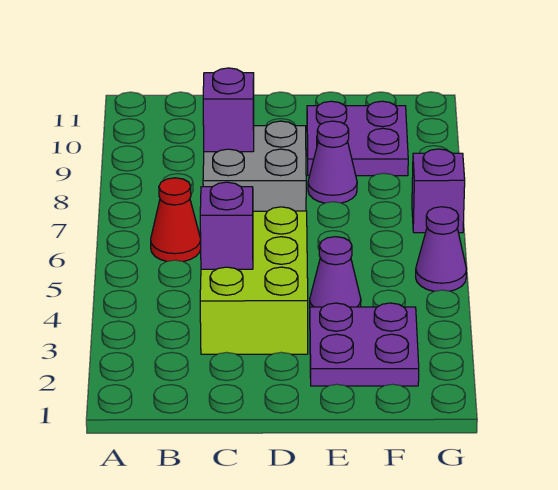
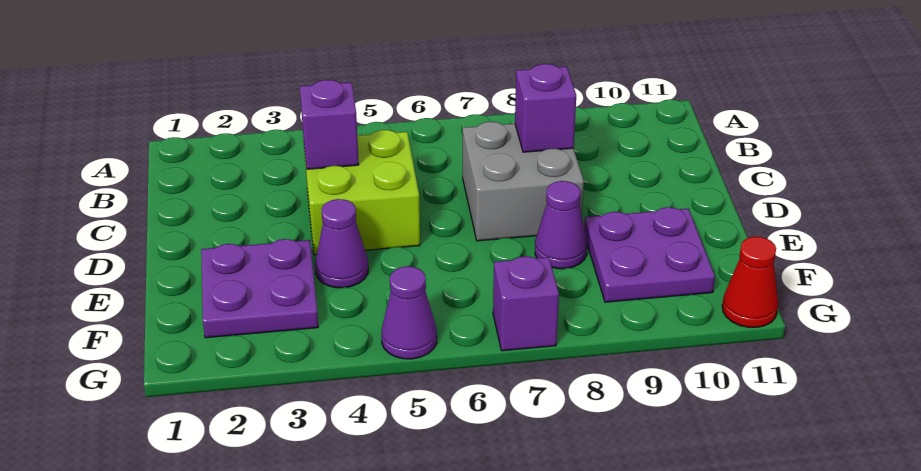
red cone B6 level 1 -> red cone G11 level 1
lime brick C3:D5 level 1 -> lime brick C4:D5 level 1

